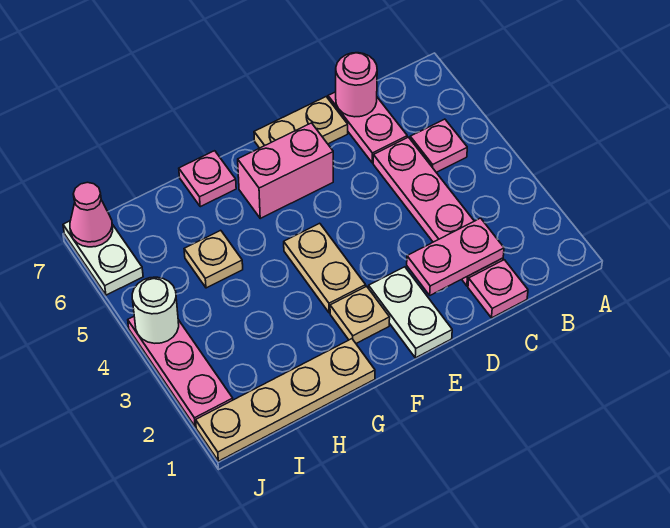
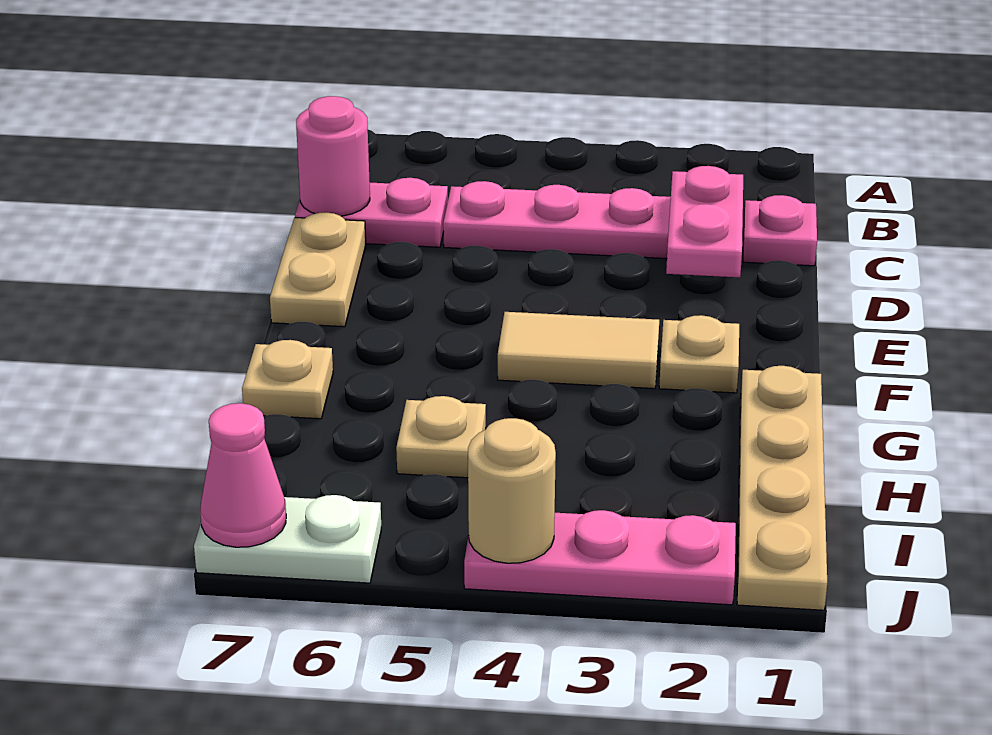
pink plate B5 level 1 -> none
white plate E1:E2 level 1 -> none
pink brick E6:F6 level 1 -> none
tan plate F3:F4 level 1 -> tan tile F3:F4 level 1
pink plate G7 level 1 -> tan plate G7 level 1
white round brick J4 level 2 -> tan round brick J4 level 2

